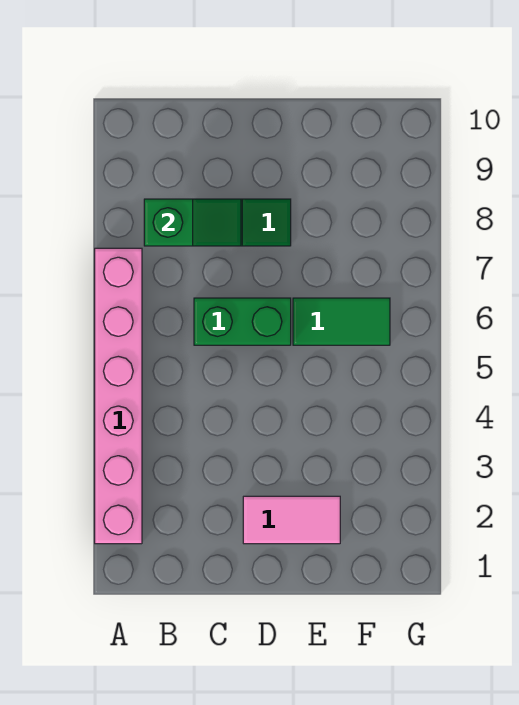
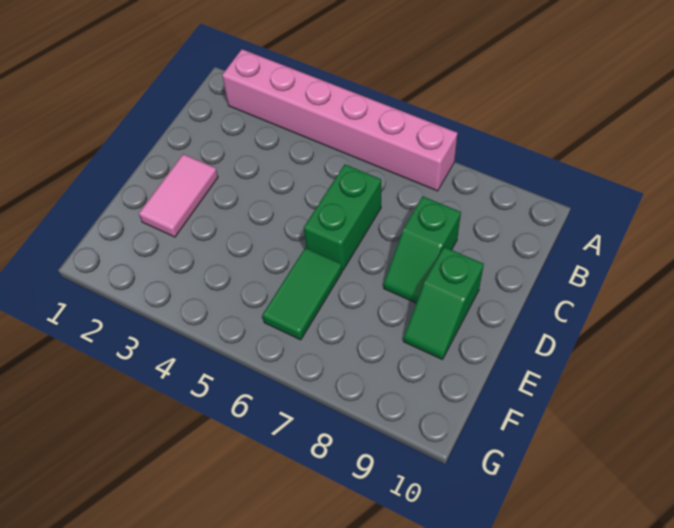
green slope B8:C8 level 2 top B -> green slope D9:E9 level 1 top D

